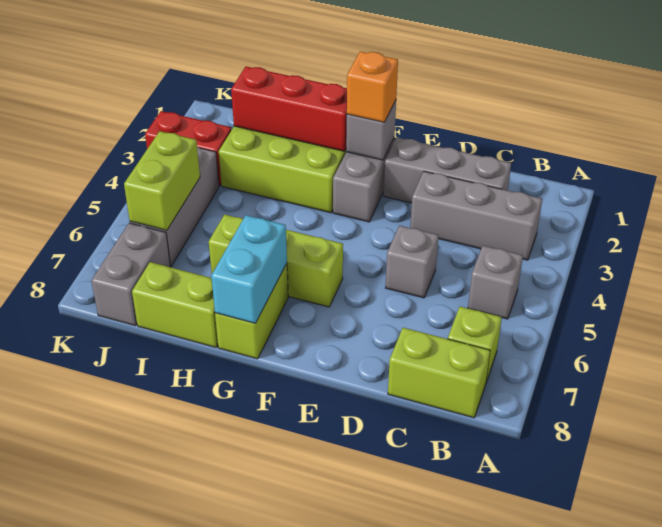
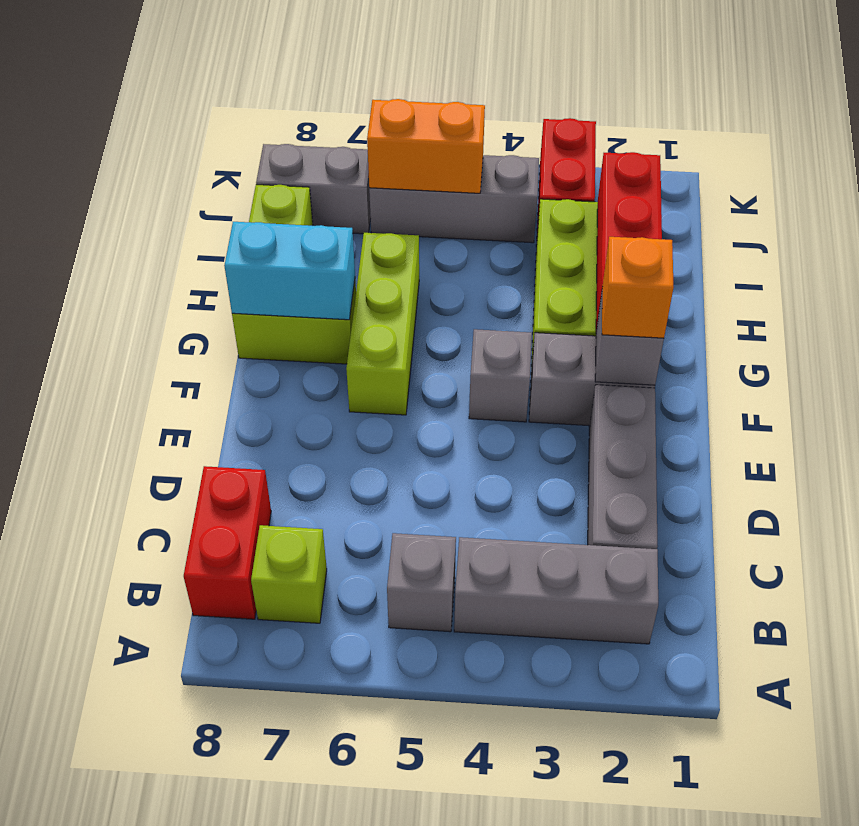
grey brick B3:D3 level 1 -> grey brick B2:B4 level 1
lime brick B8:C8 level 1 -> red brick B8:C8 level 1
grey brick D5 level 1 -> grey brick F4 level 1
lime brick J5:J6 level 2 -> orange brick J5:J6 level 2

